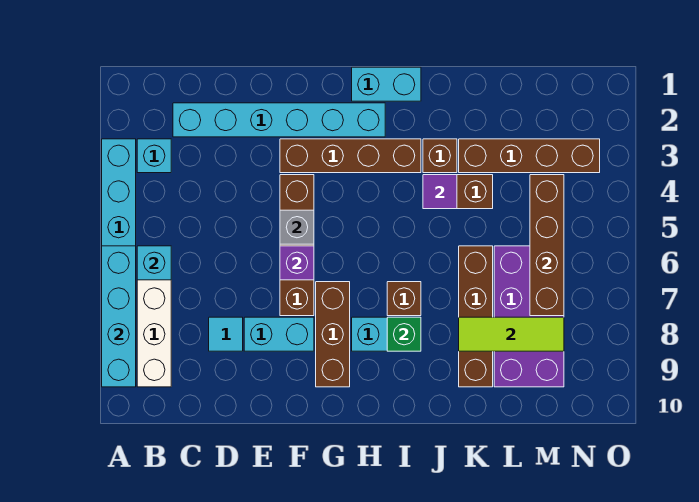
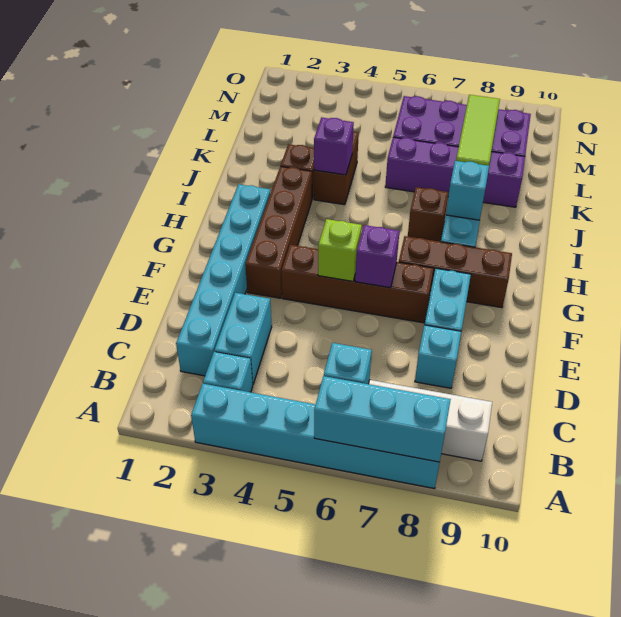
cyan brick A6:A9 level 2 -> cyan brick A6:A8 level 2
cyan tile D8 level 1 -> cyan brick D8 level 1
grey brick F5 level 2 -> lime brick F5 level 2
cyan brick H1:I1 level 1 -> cyan brick C3:D3 level 1
green brick I8 level 2 -> cyan brick I8 level 2
purple tile J4 level 2 -> purple brick J4 level 2
brown brick K3:N3 level 1 -> none
brown brick K6:K9 level 1 -> purple brick K6:K9 level 1
brown brick M4:M7 level 2 -> none

